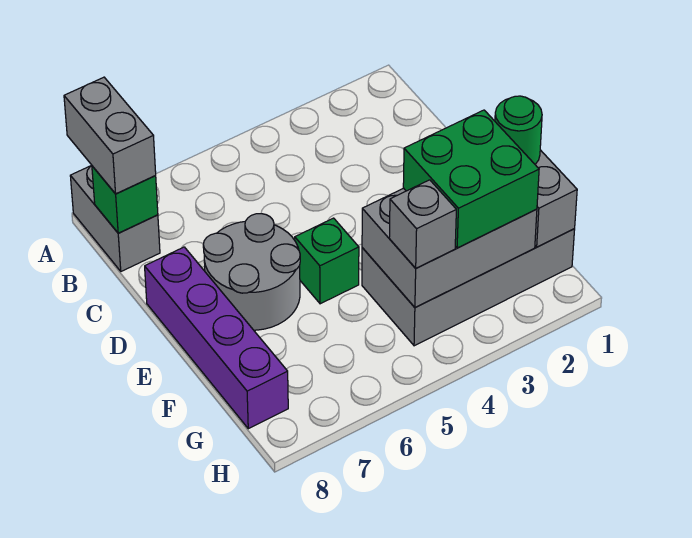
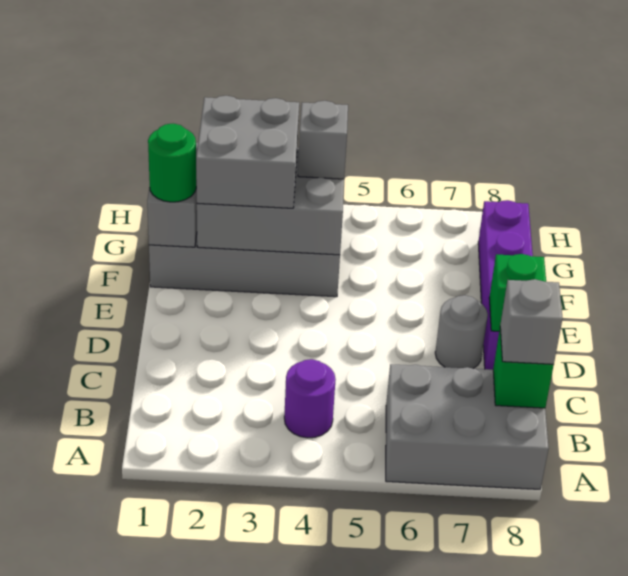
grey brick A8:B8 level 1 -> grey brick A6:B8 level 1
grey brick A8:B8 level 3 -> grey brick B8 level 3
none -> purple round brick B4 level 1
grey round brick D6:E7 level 1 -> grey round brick D7 level 1
green brick E5 level 1 -> green brick D8 level 2
green brick F2:G3 level 3 -> grey brick F2:G3 level 3

